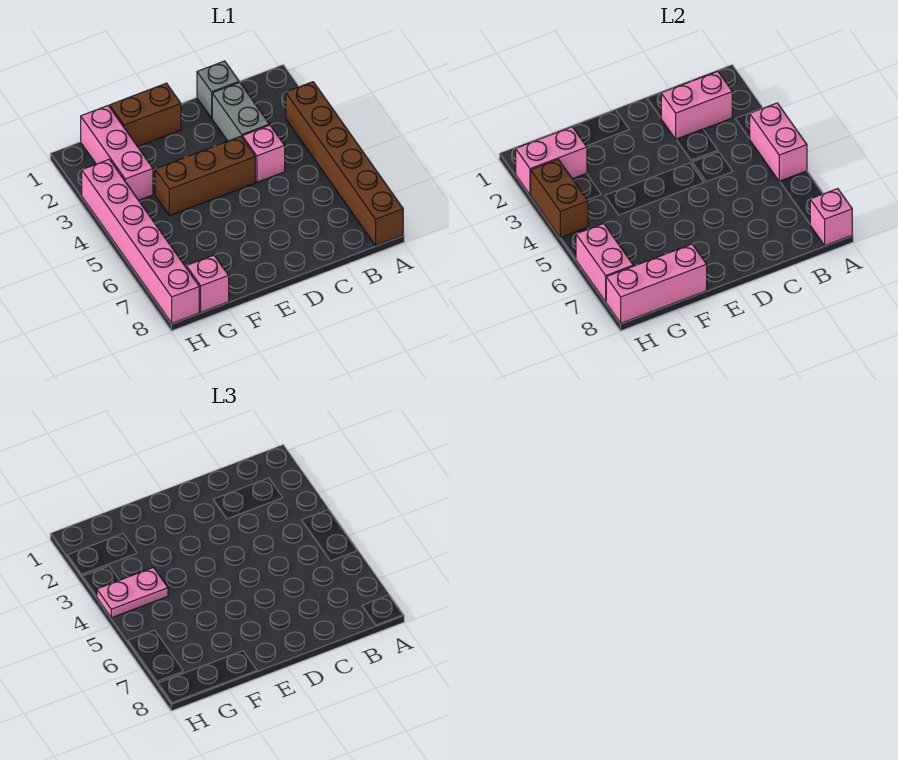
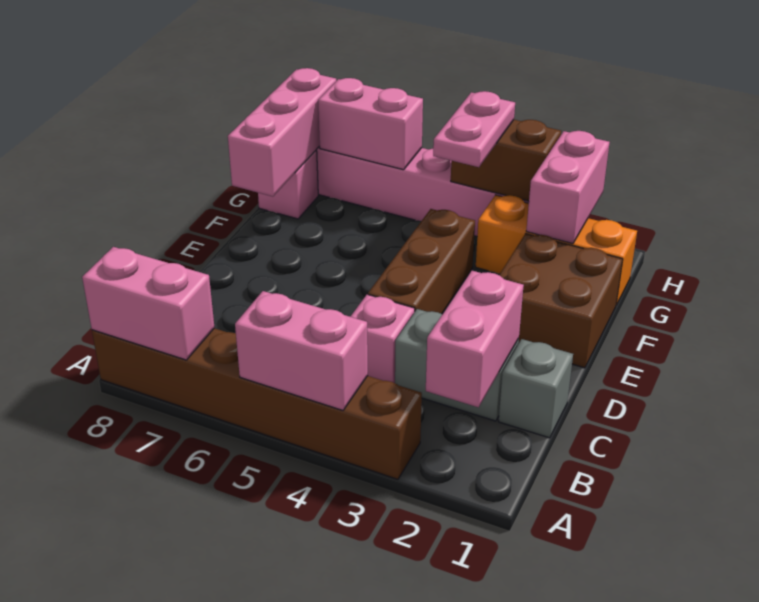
pink brick A8 level 2 -> pink brick A7:A8 level 2
brown brick E1:F1 level 1 -> brown brick E1:F2 level 1
pink brick G1:G3 level 1 -> orange brick G1:G3 level 1

